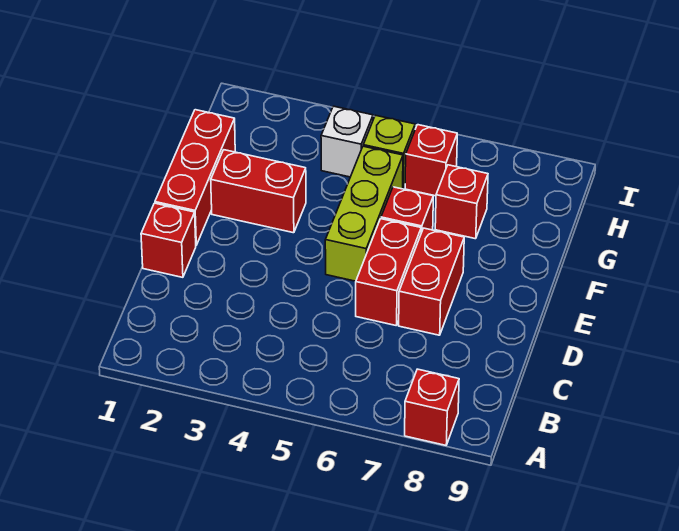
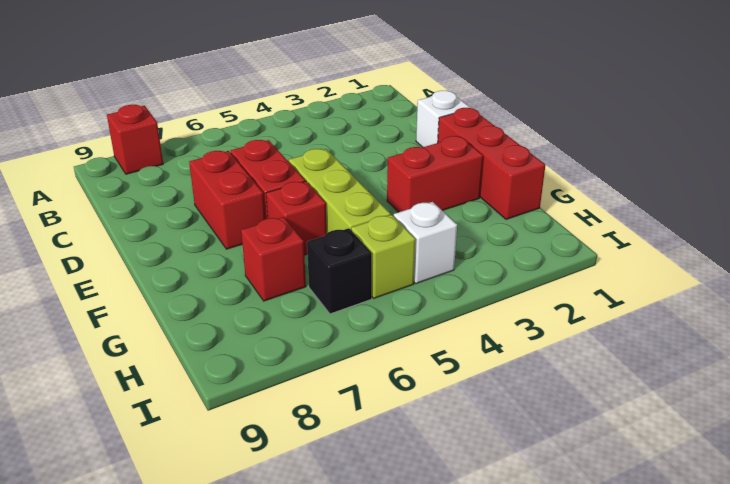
red brick D1 level 1 -> white brick D1 level 1
red brick H6 level 1 -> black brick H6 level 1

